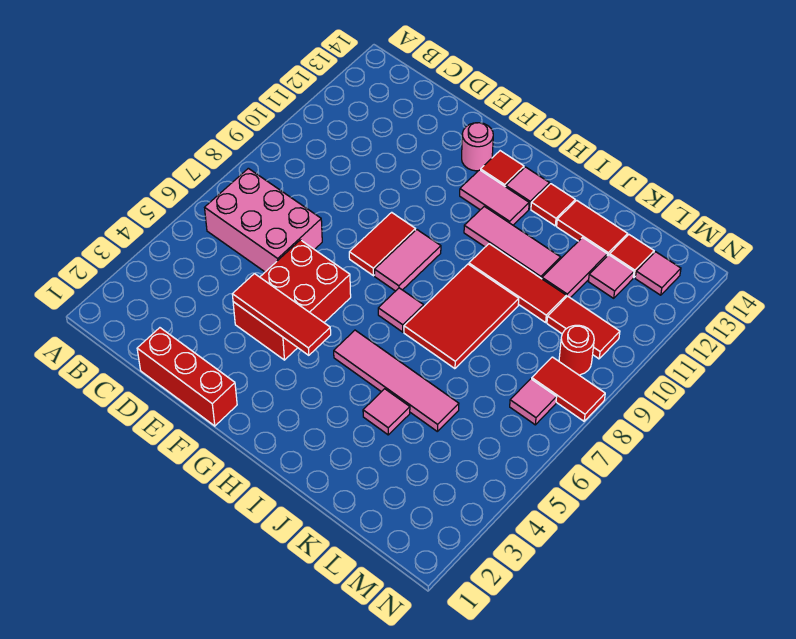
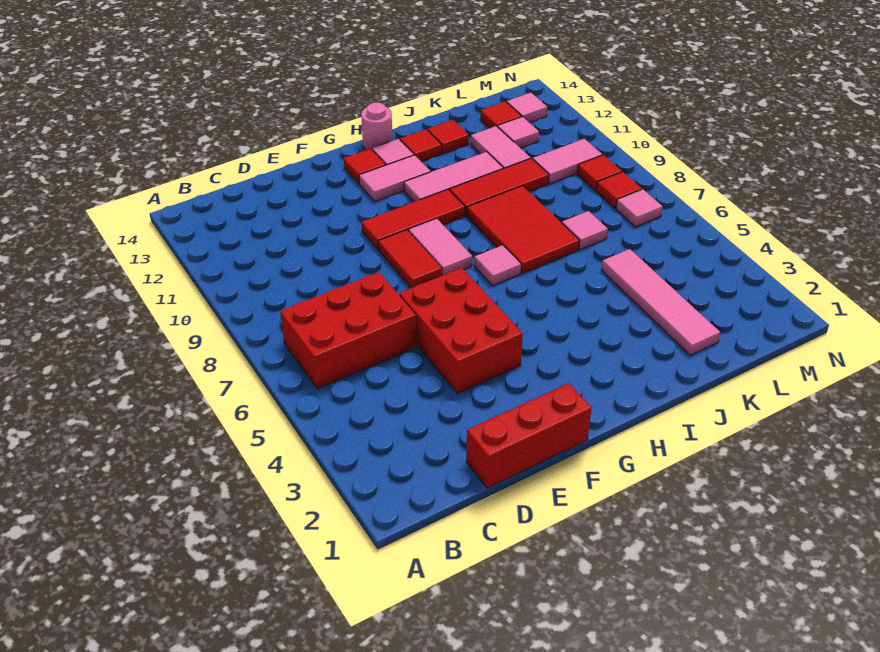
pink brick B6:D7 level 1 -> red brick B6:D7 level 1
red tile E4:G4 level 2 -> red tile F10:H10 level 1
pink round brick F13 level 1 -> pink round brick H14 level 1
pink tile H5:K5 level 1 -> pink tile K2:K5 level 1
pink tile J4 level 1 -> pink tile K7 level 1
red tile J13:K13 level 1 -> red tile J13 level 1
red tile L10:M10 level 1 -> pink tile L10:M10 level 1
red tile M8:N8 level 1 -> red tile M8 level 1
red round brick M9 level 1 -> red tile M9 level 1

